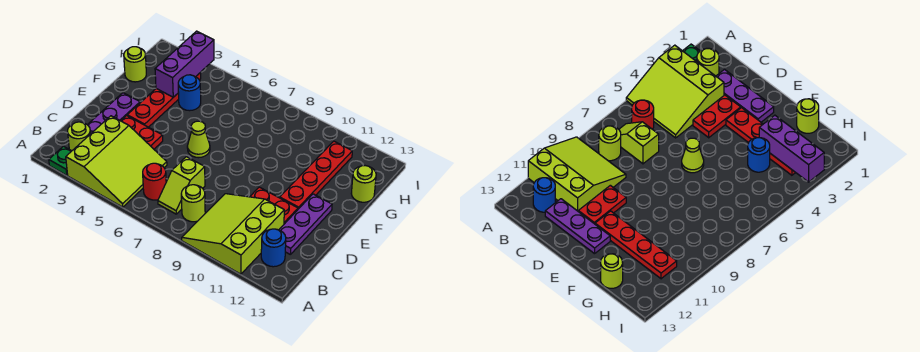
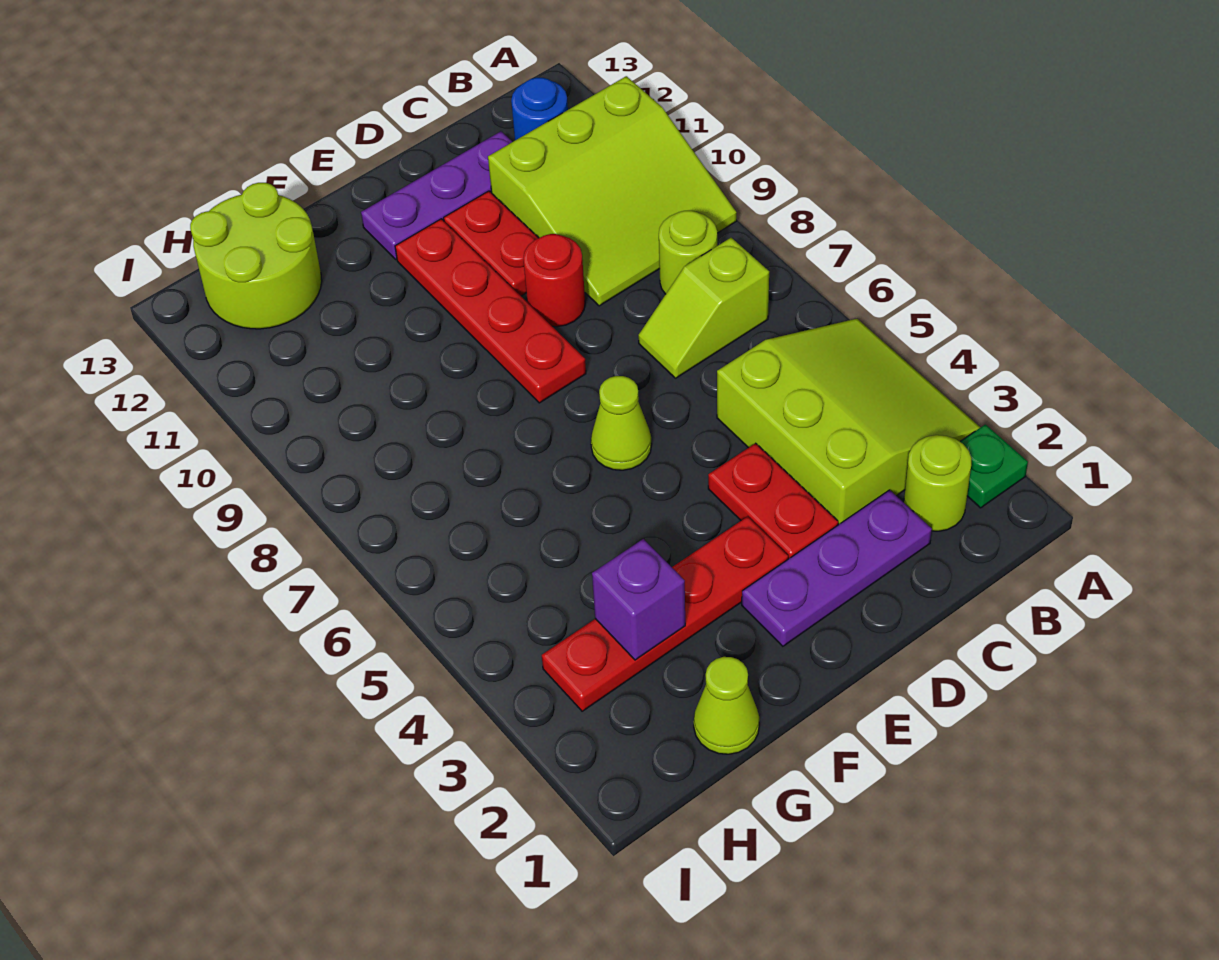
lime slope A3:C5 level 1 top 3 -> lime slope A3:C5 level 1 top C
red round brick B6 level 1 -> red round brick D9 level 1
lime slope B7:C7 level 1 top C -> lime slope B7:C7 level 1 top B
red plate E11:H11 level 1 -> red plate E8:E11 level 1
lime round brick G1 level 1 -> lime cone G1 level 1
purple brick G3:I3 level 2 -> purple brick G3 level 2
blue round brick G4 level 1 -> none
lime round brick G13 level 1 -> lime round brick G12:H13 level 1

